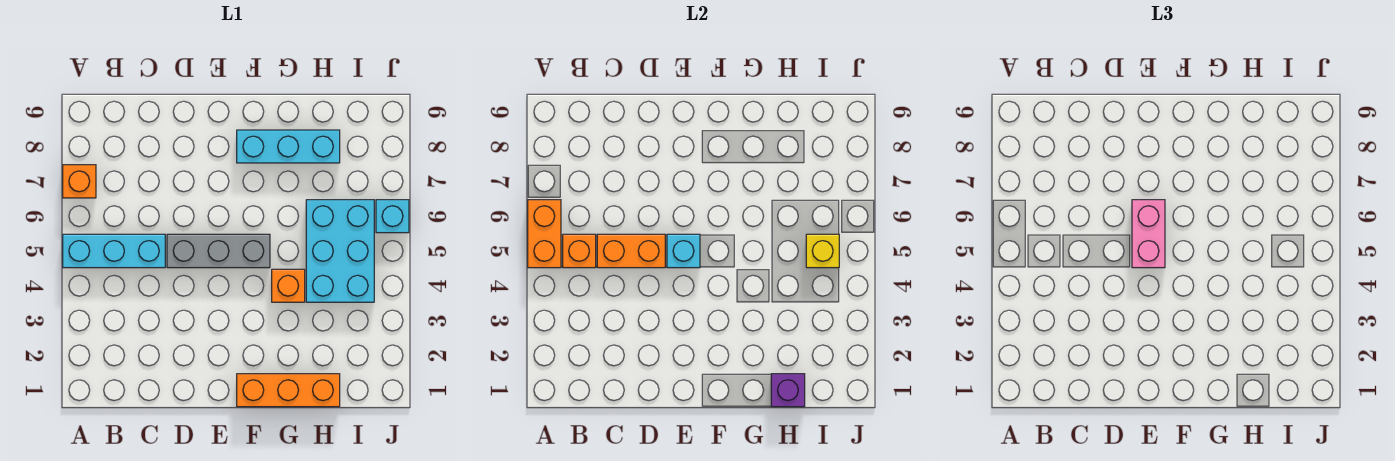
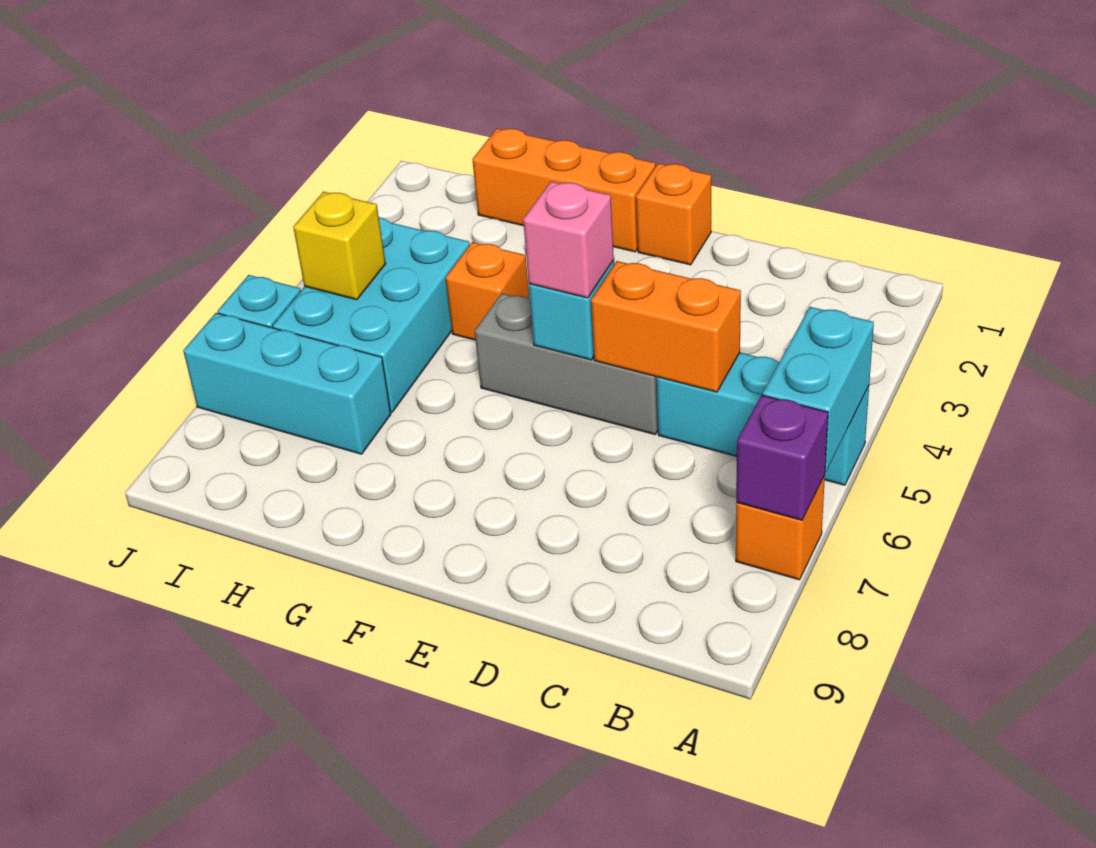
orange brick A5:A6 level 2 -> cyan brick A5:A6 level 2
orange brick B5 level 2 -> orange brick E1 level 1
pink brick E5:E6 level 3 -> pink brick E5 level 3
cyan brick F8:H8 level 1 -> cyan brick H7:J7 level 1
purple brick H1 level 2 -> purple brick A7 level 2

